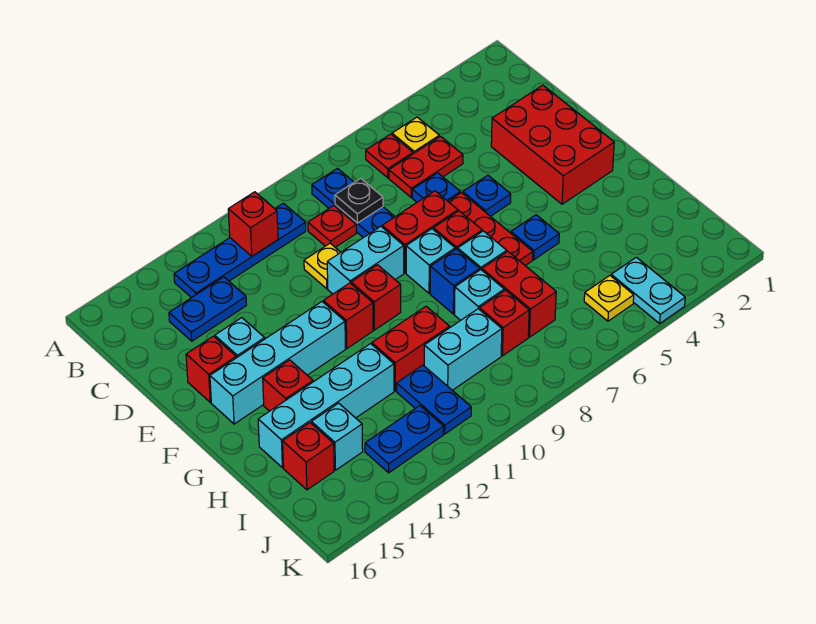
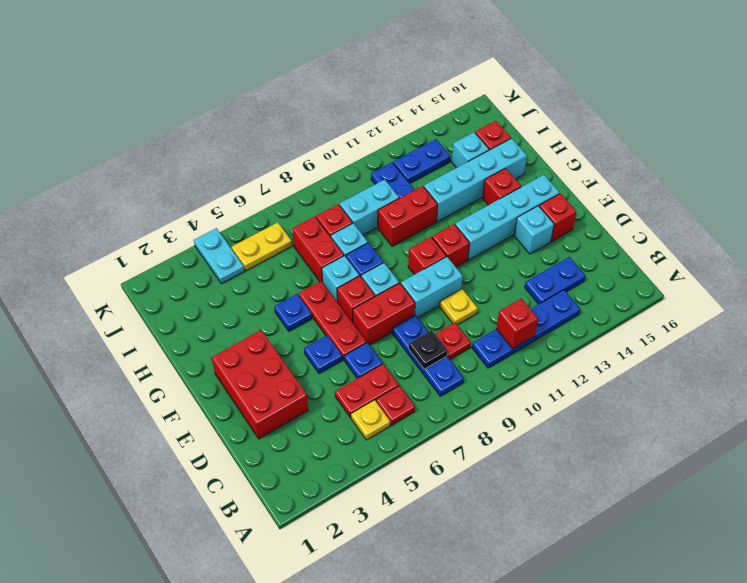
yellow plate J5 level 1 -> yellow plate J5:J6 level 1

